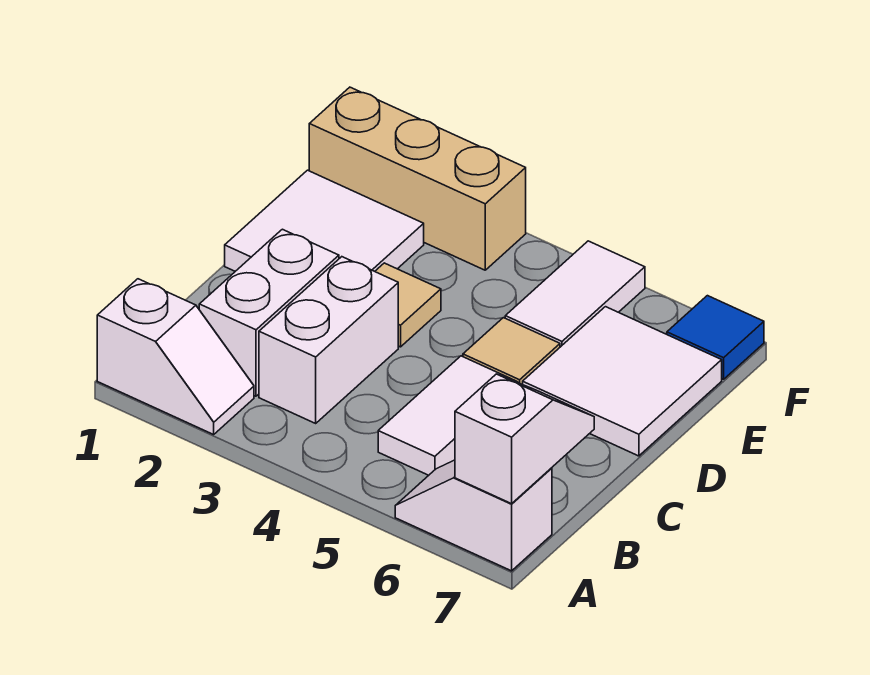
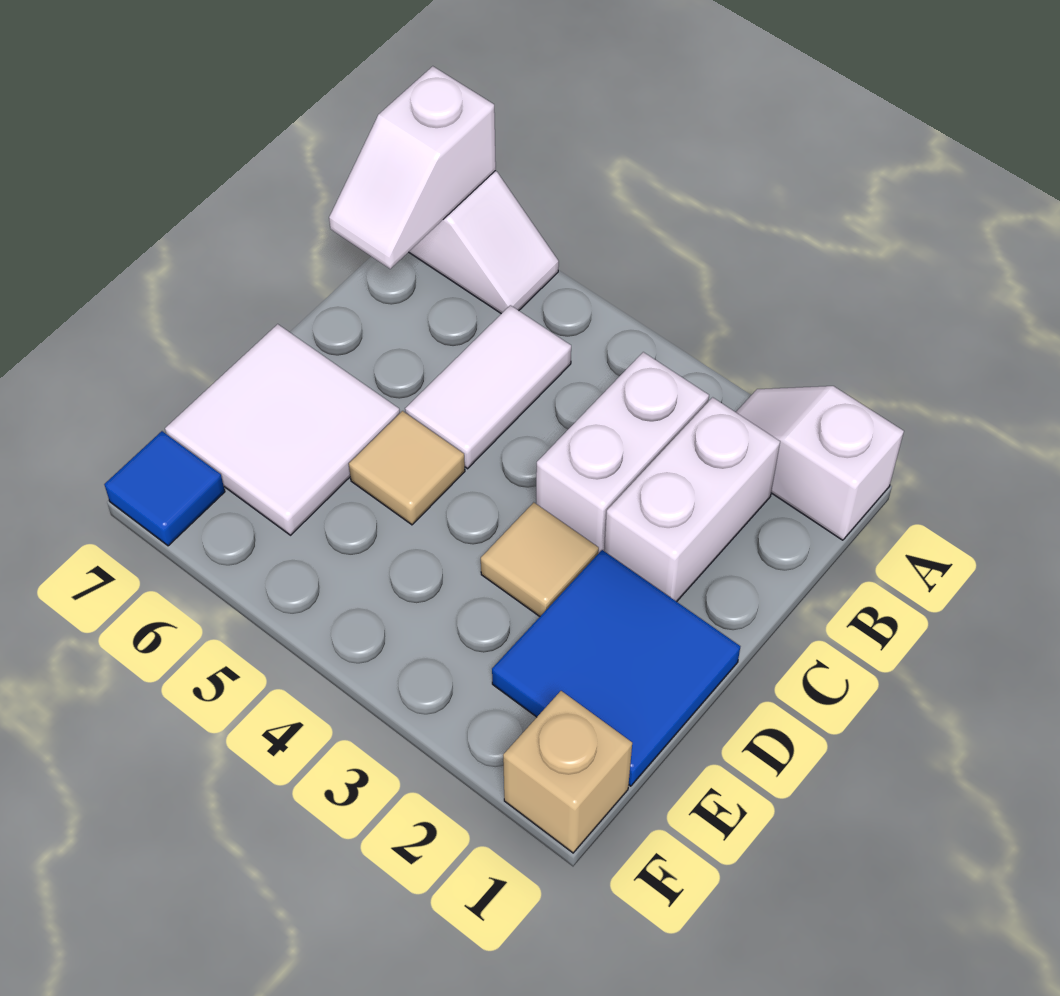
white tile D1:E2 level 1 -> blue tile D1:E2 level 1
white tile E5:F5 level 1 -> none
tan brick F1:F3 level 1 -> tan brick F1 level 1

